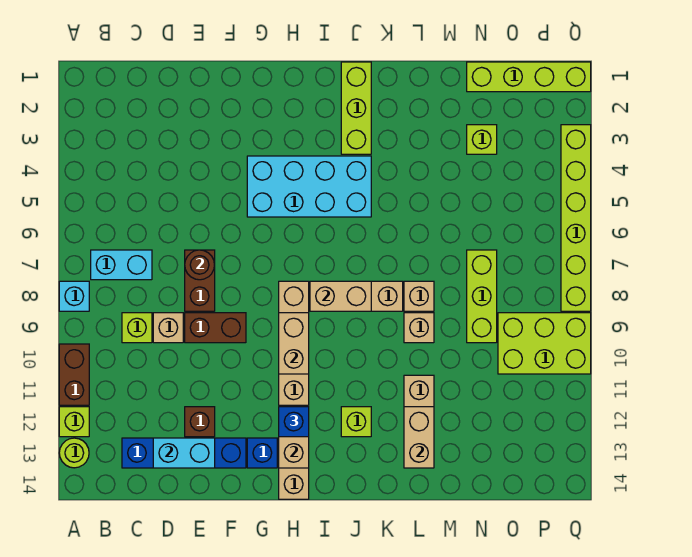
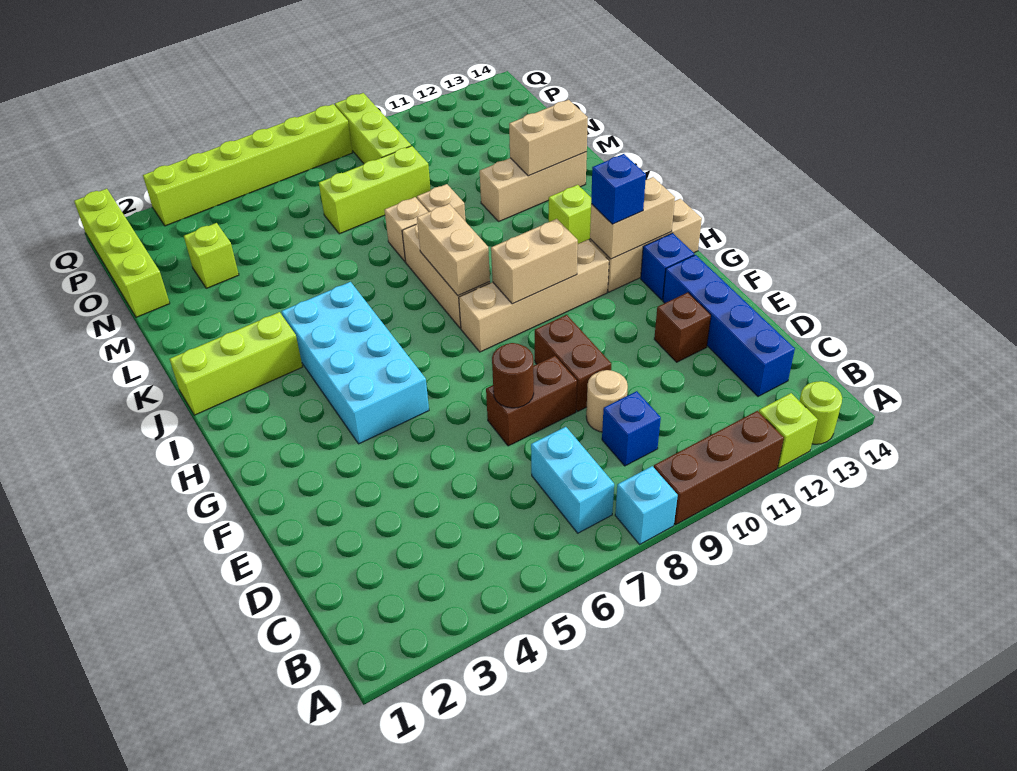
brown brick A10:A11 level 1 -> brown brick A9:A11 level 1
lime brick C9 level 1 -> blue brick C9 level 1
tan brick D9 level 1 -> tan round brick D9 level 1
cyan brick D13:E13 level 2 -> none
lime brick O9:Q10 level 1 -> lime brick O9:Q9 level 1

